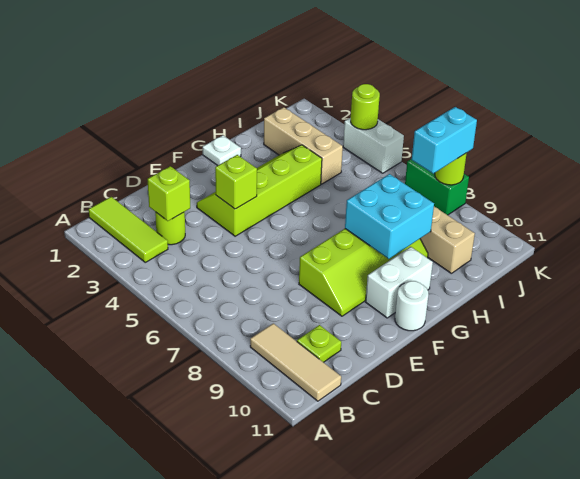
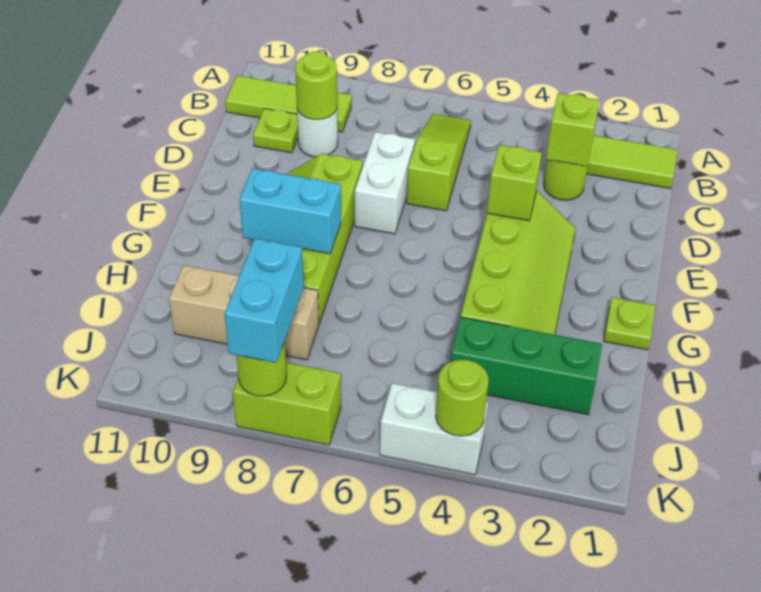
none -> lime slope B6:D6 level 1 top D
tan tile B9:B11 level 1 -> lime tile B9:B11 level 1
none -> lime round brick C9 level 2
white brick F10:G10 level 1 -> white brick D7:E7 level 1
white round brick F11 level 1 -> white round brick C9 level 1
white plate G1 level 1 -> lime plate G1 level 1
cyan brick G8:H9 level 2 -> cyan brick G8:G9 level 2
tan brick I2:I4 level 1 -> green brick I2:I4 level 1
green brick K7:K8 level 1 -> lime brick K7:K8 level 1

